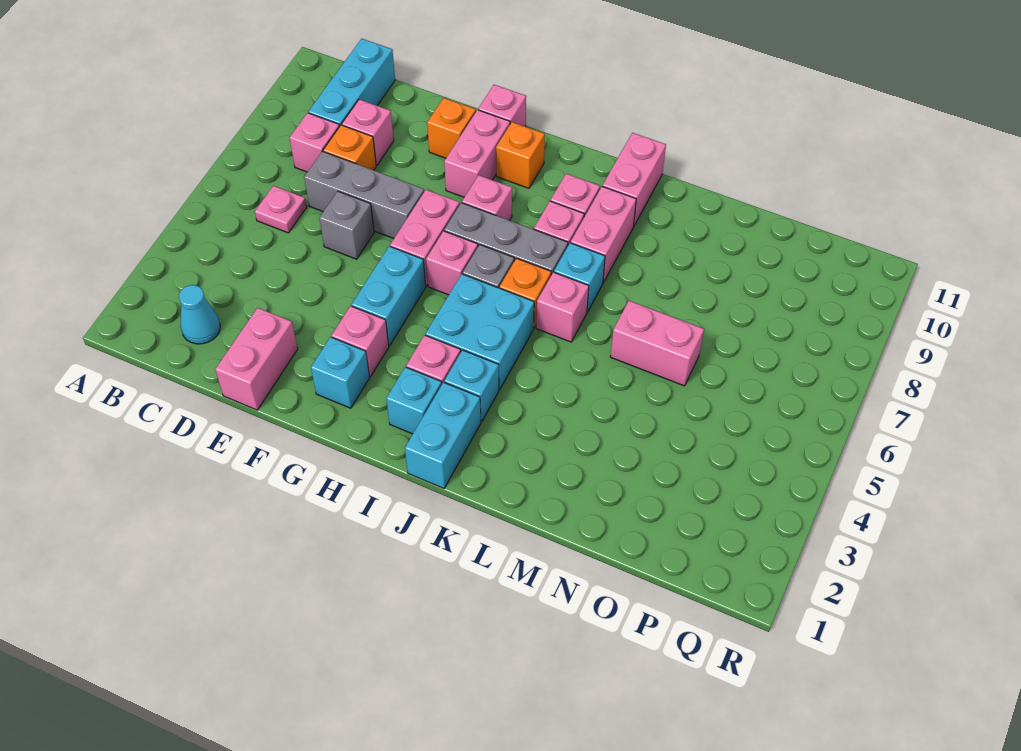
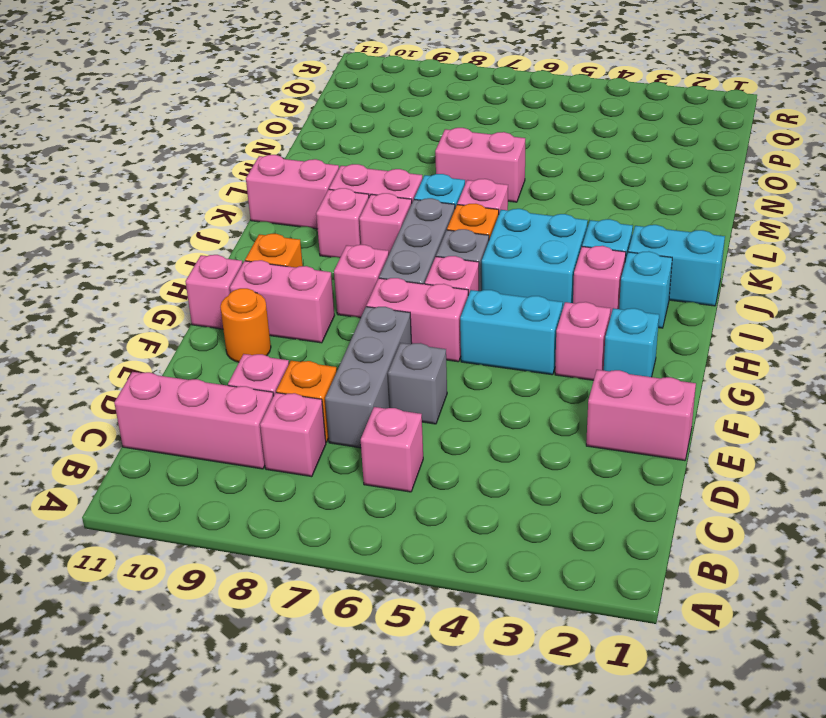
cyan cone C2 level 1 -> none
pink plate C6 level 1 -> pink brick C6 level 1
cyan brick C9:C11 level 1 -> pink brick C9:C11 level 1
orange brick F10 level 1 -> orange round brick F10 level 1
pink brick M6:N6 level 1 -> pink brick M6:M7 level 1

